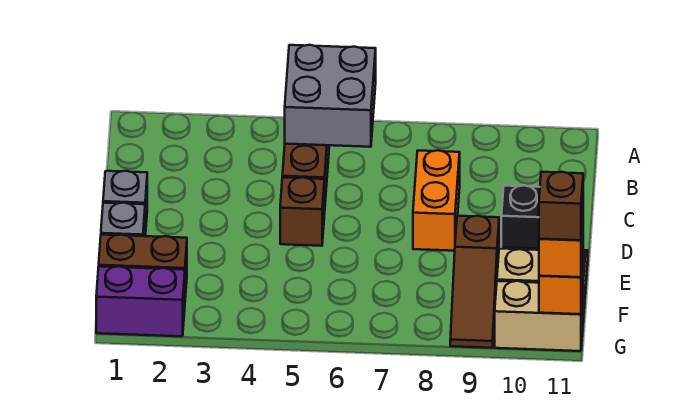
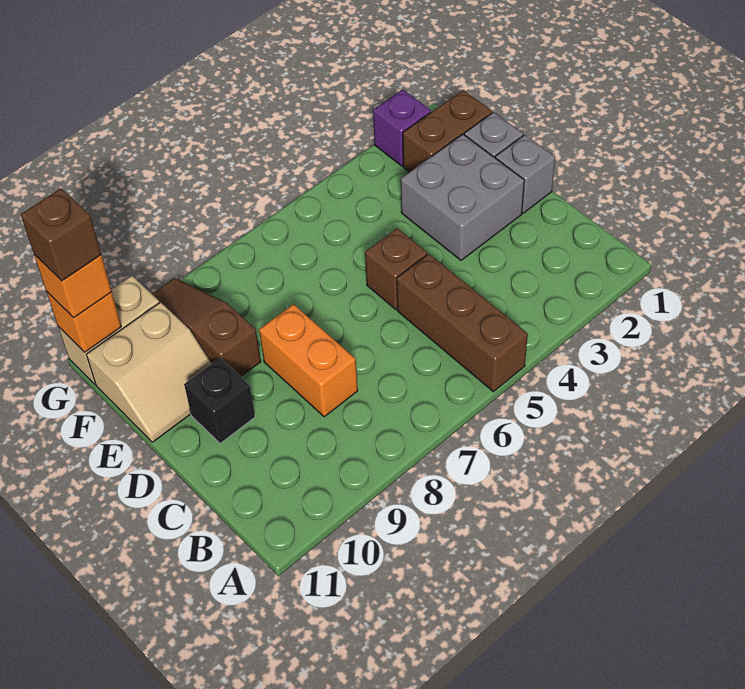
grey brick A5:B6 level 2 -> grey brick D2:E3 level 1
purple brick G1:G2 level 1 -> purple brick G2 level 1

